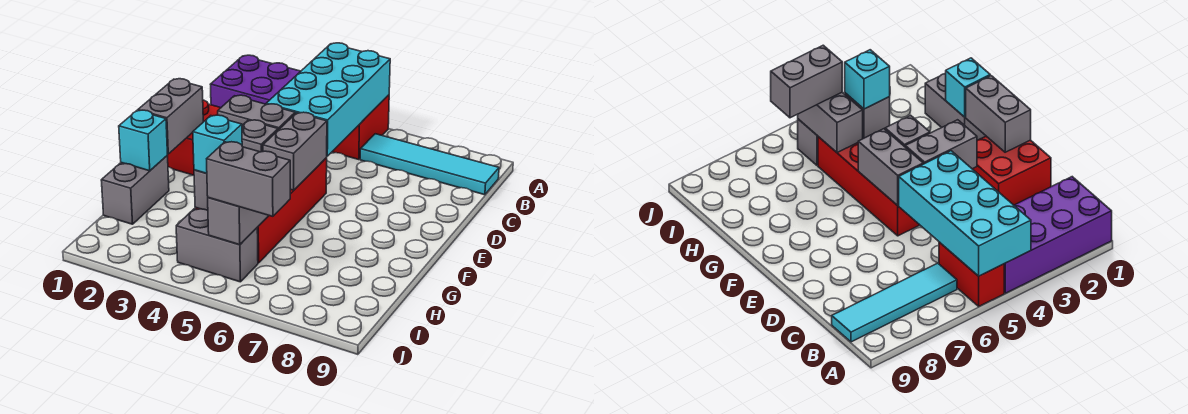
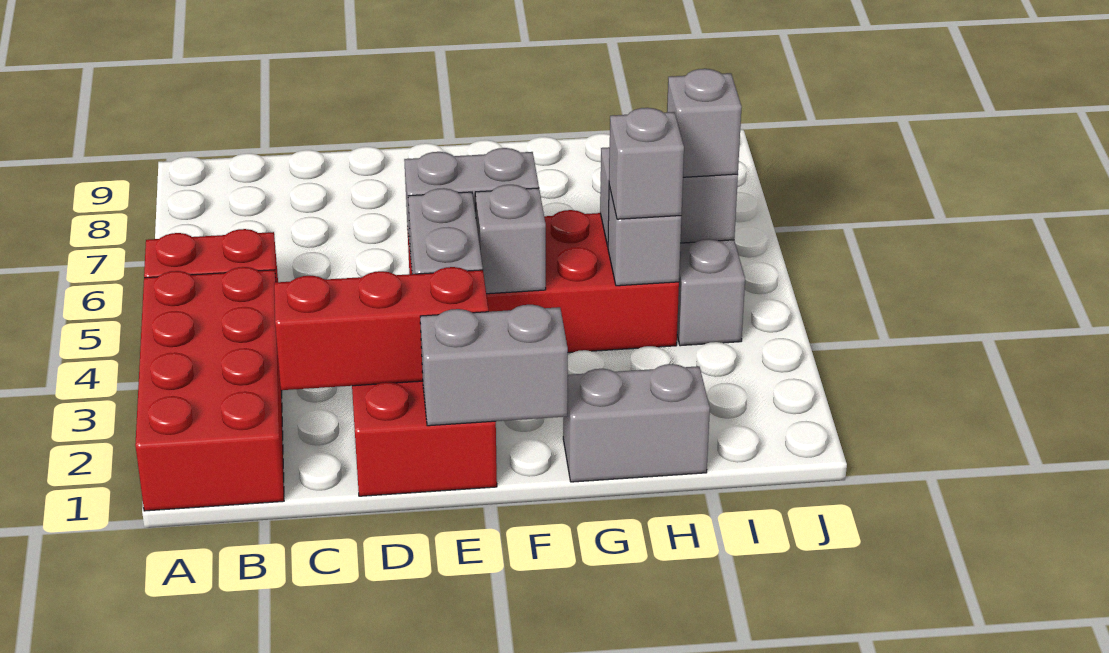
purple brick A1:B4 level 1 -> red brick A1:B4 level 1
cyan brick A4:D5 level 2 -> none
cyan tile B6:B9 level 1 -> none
none -> red brick C2:E2 level 2
cyan brick G1 level 2 -> none
cyan brick H4 level 3 -> grey brick H4 level 3
grey brick I5:I6 level 3 -> grey brick I5 level 3

